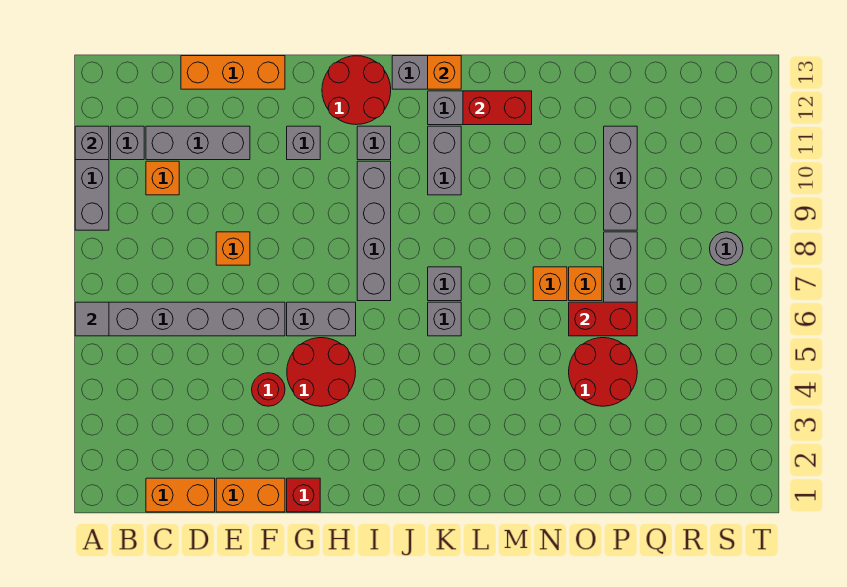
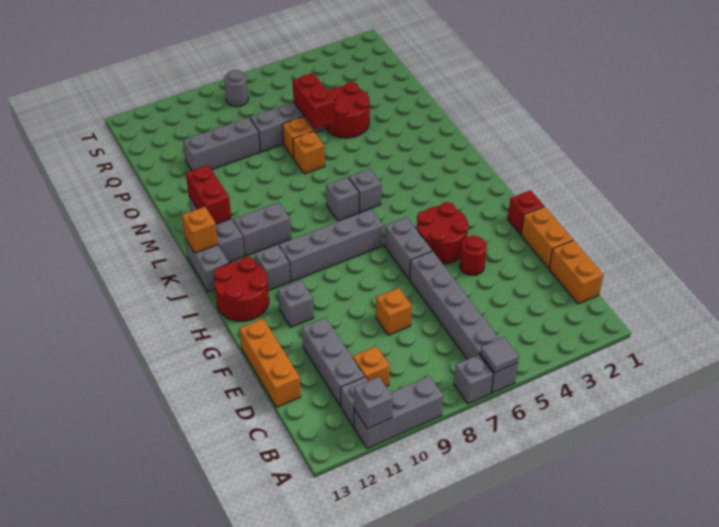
none -> grey brick A7 level 1

